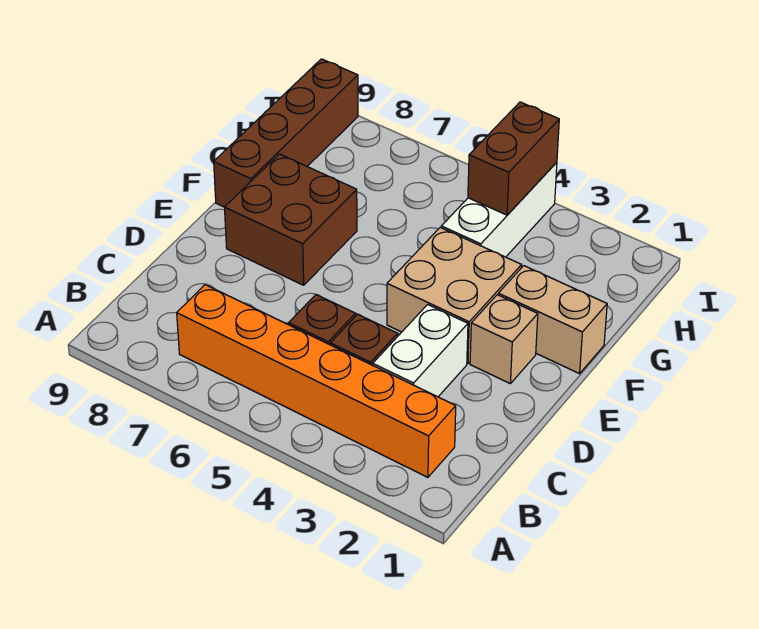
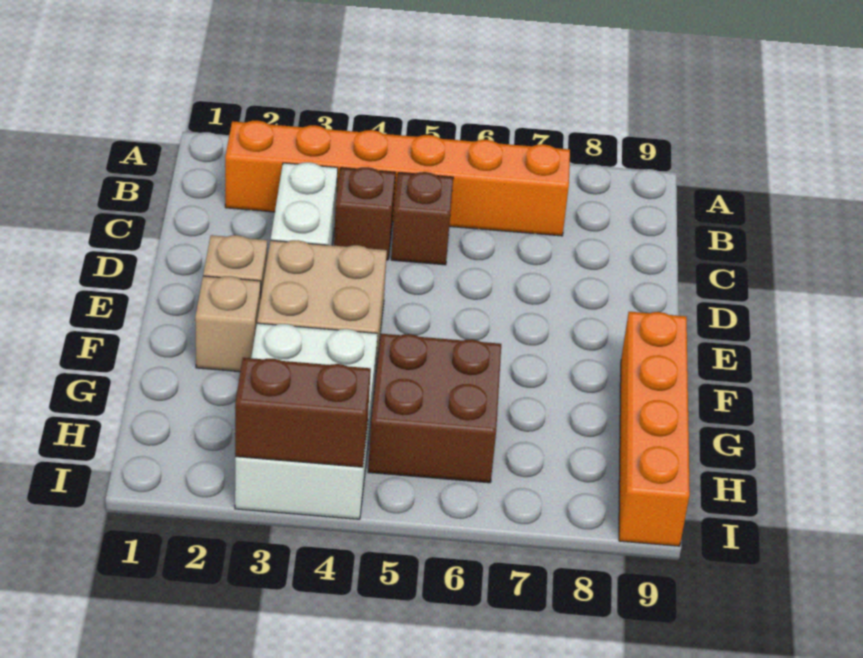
brown brick E7:F8 level 1 -> brown brick G5:H6 level 1
tan brick F1:F2 level 1 -> tan brick F2 level 1
brown brick F9:I9 level 1 -> orange brick F9:I9 level 1
white brick G4:I4 level 1 -> white brick G3:I4 level 1
brown brick H4:I4 level 2 -> brown brick I3:I4 level 2

